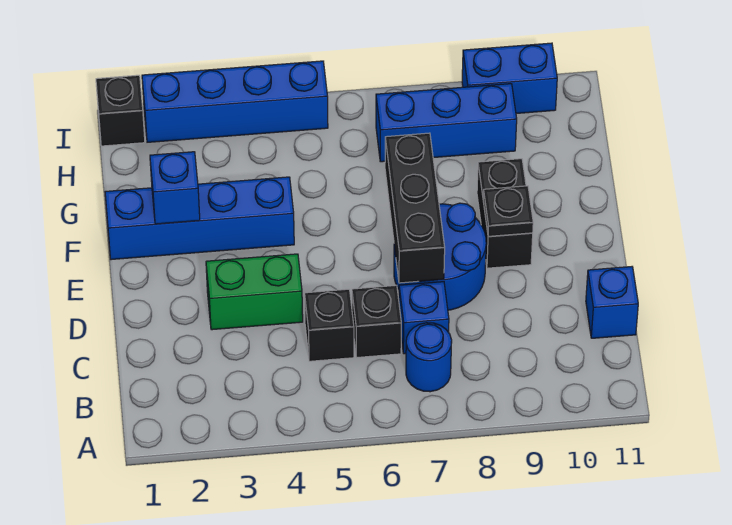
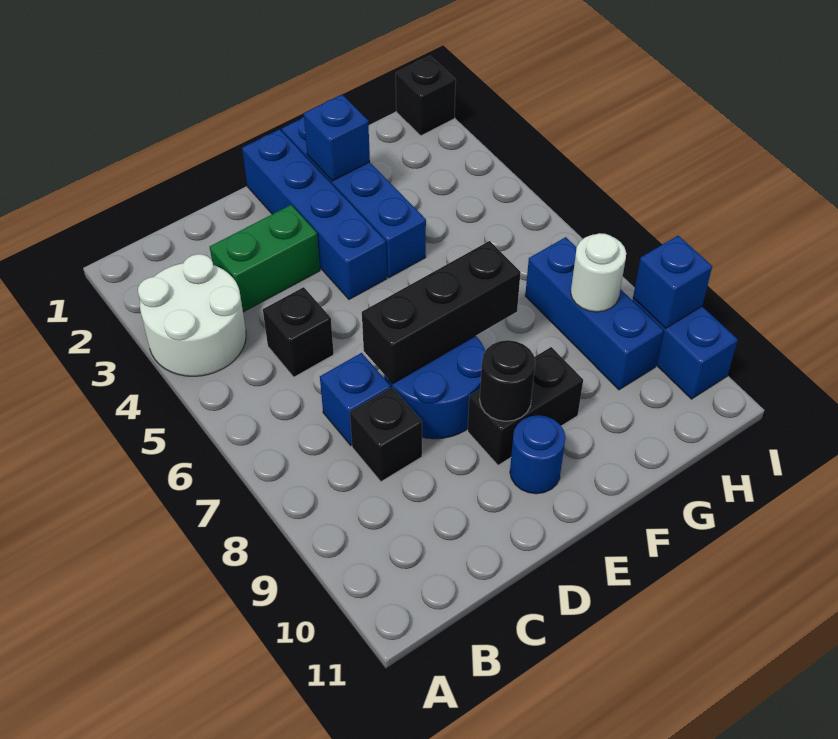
none -> white round brick A3:B4 level 1
blue round brick B7 level 1 -> blue round brick E10 level 1
black brick C6 level 1 -> black brick C8 level 1
blue brick C11 level 1 -> blue brick I9 level 2
green brick D3:D4 level 1 -> green brick C3:D3 level 1
black plate E9 level 2 -> black round brick E9 level 2
none -> white round brick H8 level 2
blue brick I2:I5 level 1 -> blue brick E1:E4 level 1

